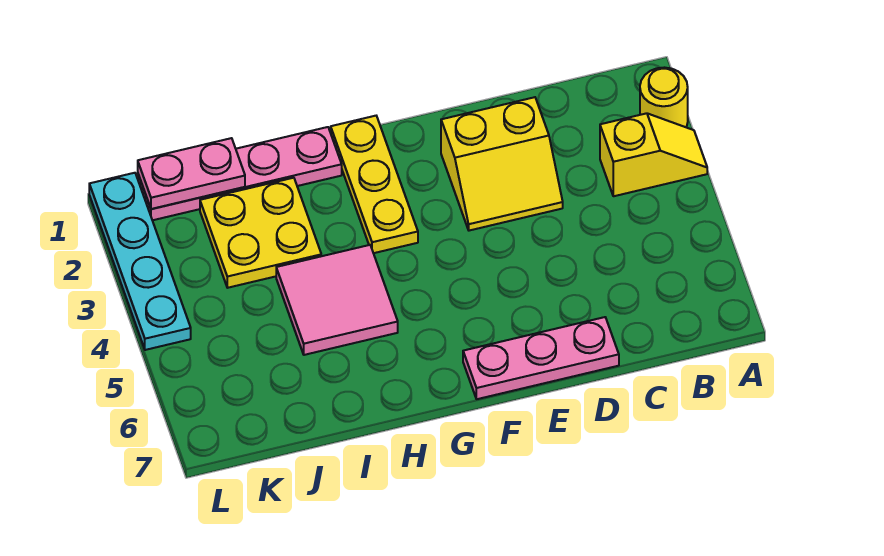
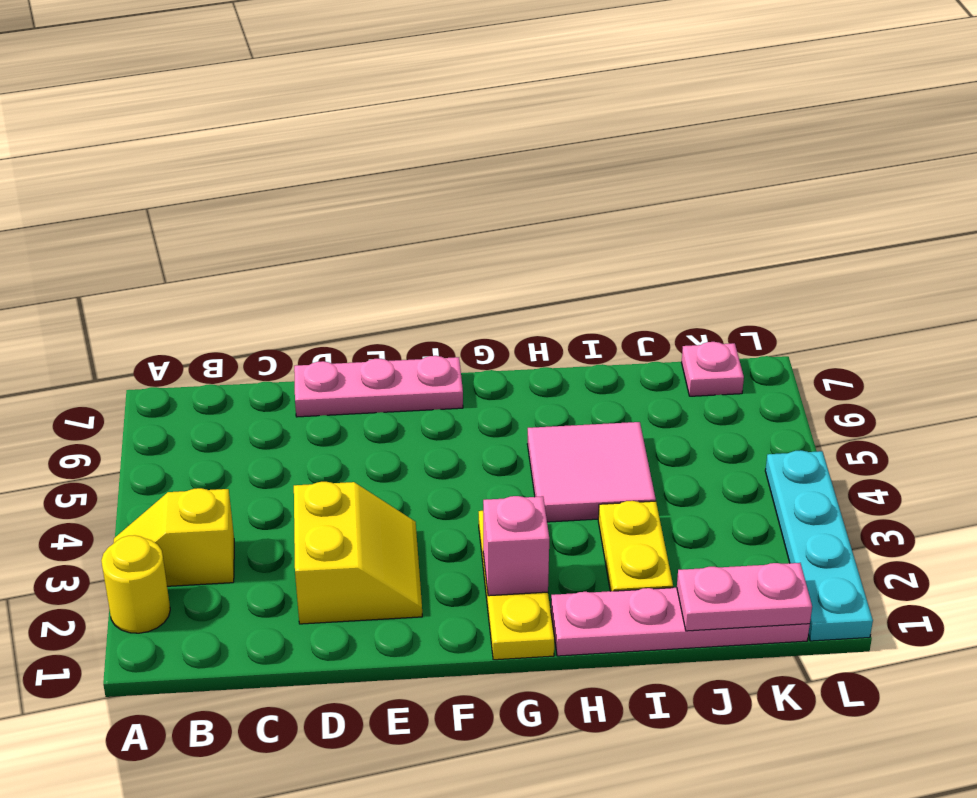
yellow slope D2:E3 level 1 top 2 -> yellow slope D2:E3 level 1 top D
none -> pink brick G2 level 2
yellow plate I2:J3 level 1 -> yellow plate I2:I3 level 1
none -> pink plate K7 level 1

